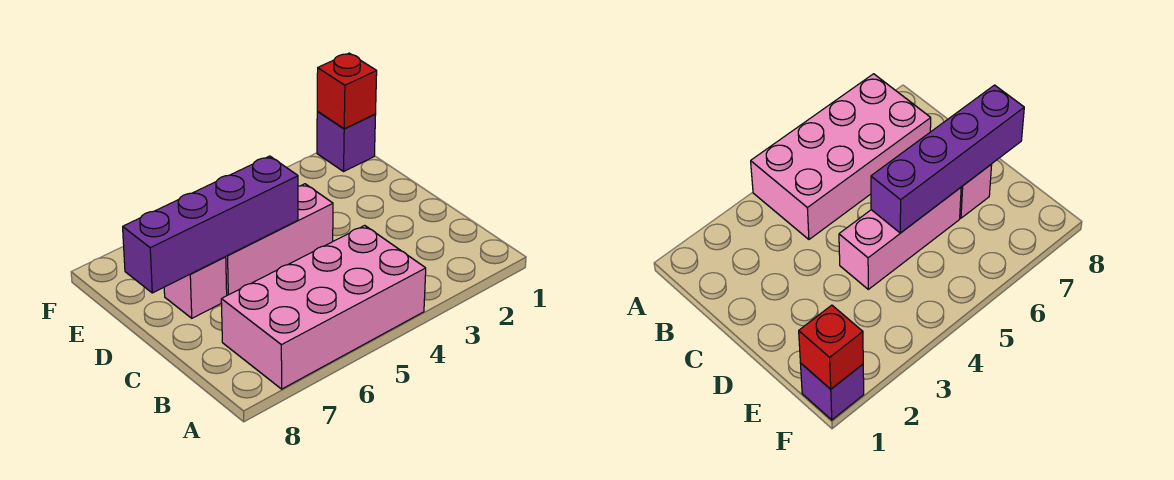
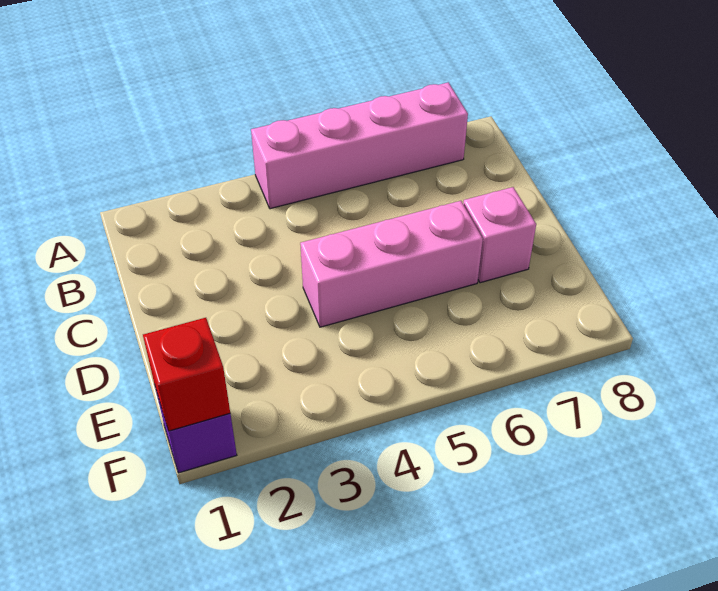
pink brick A4:B7 level 1 -> pink brick A4:A7 level 1
purple brick D5:D8 level 2 -> none

